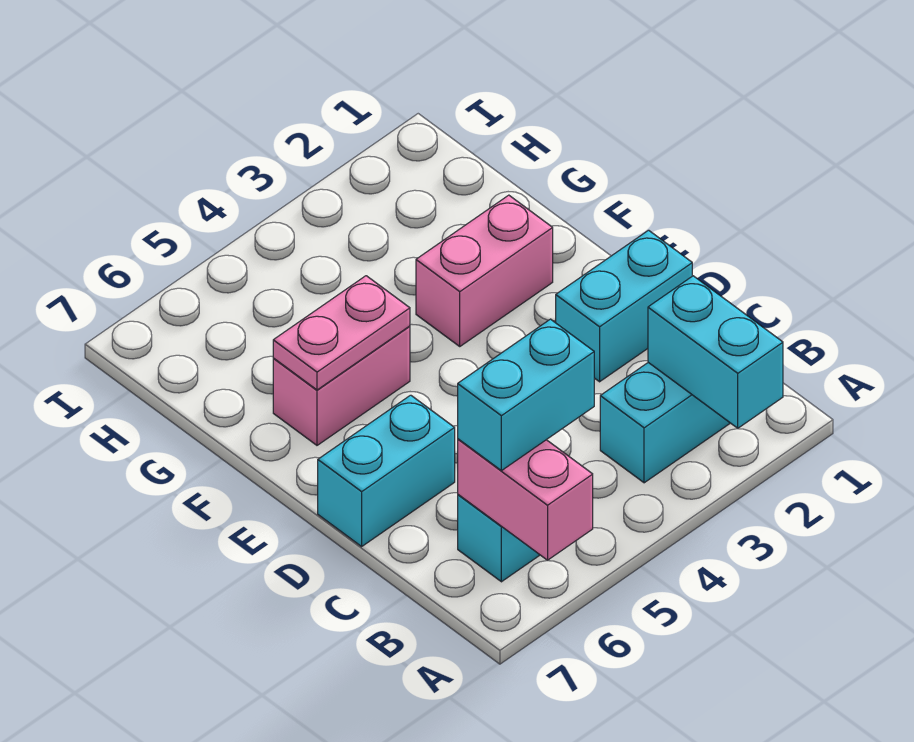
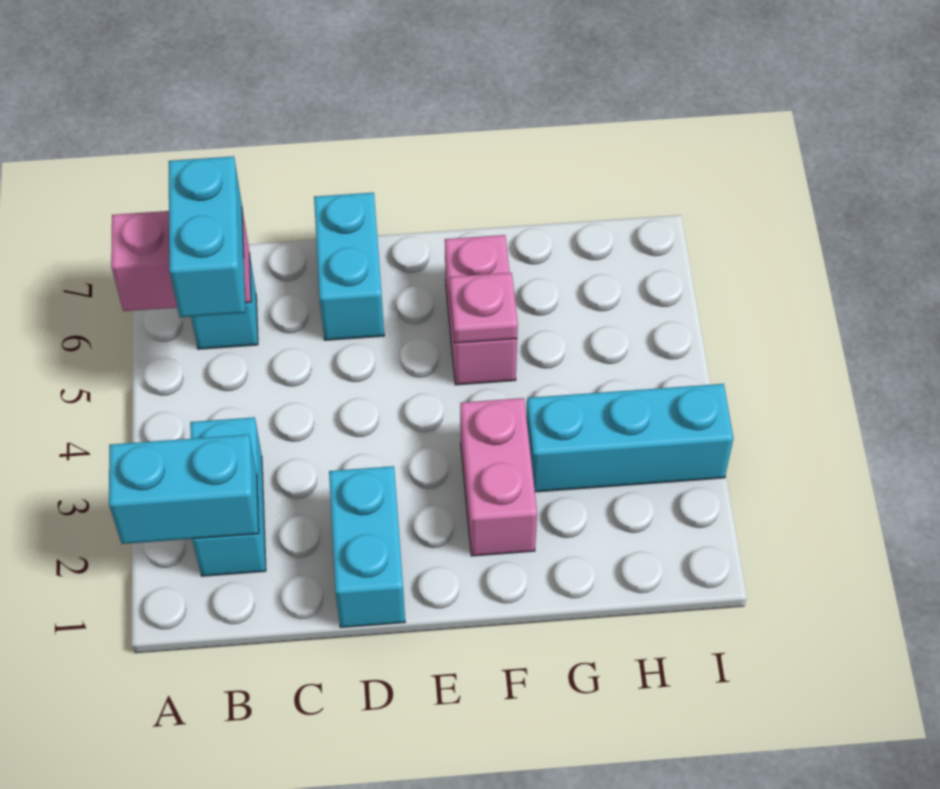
pink plate F5:F6 level 2 -> pink plate F5 level 2
none -> cyan brick G3:I3 level 1

